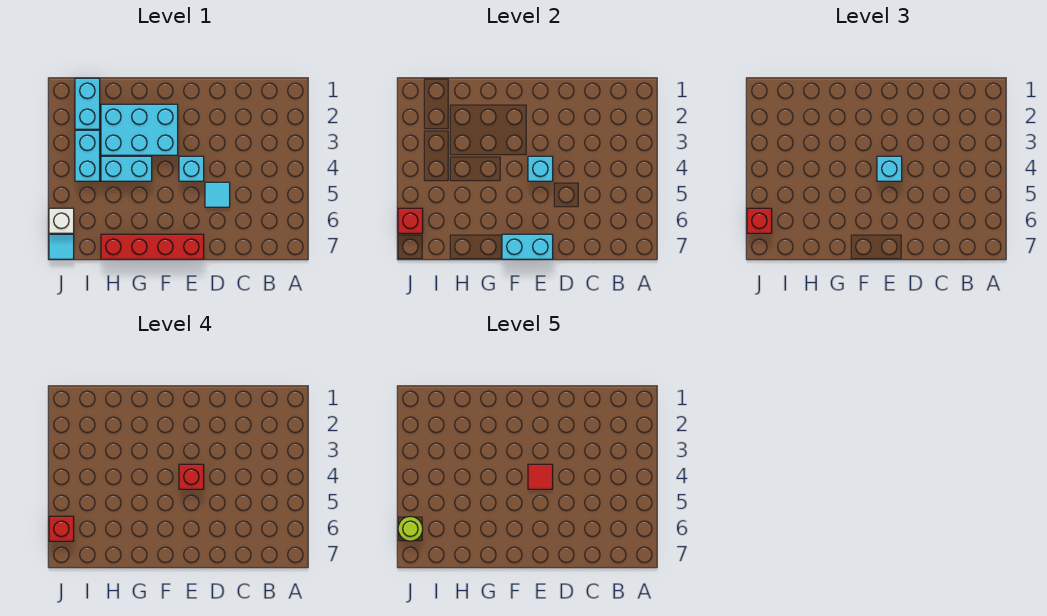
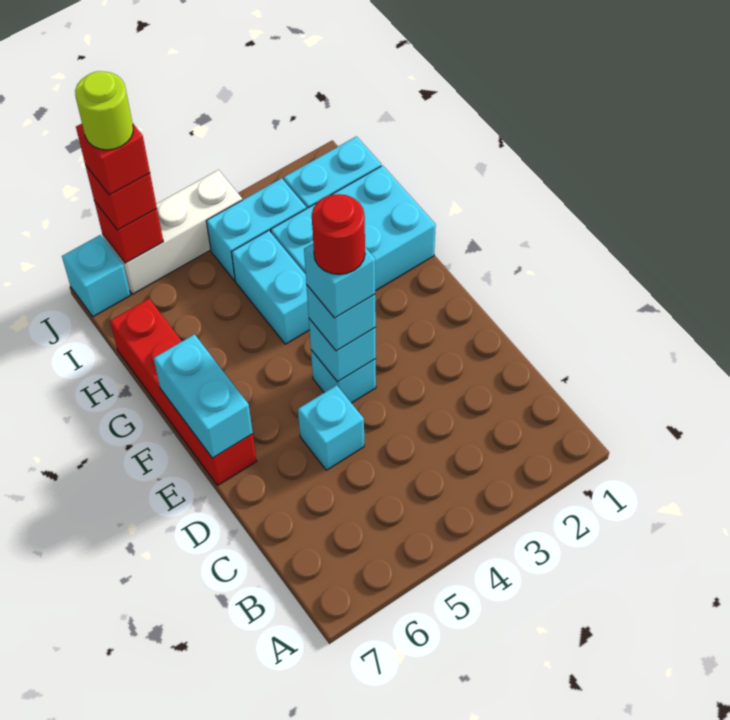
cyan tile D5 level 1 -> cyan brick D5 level 1
red brick E4 level 4 -> cyan brick E4 level 4
red tile E4 level 5 -> red round brick E4 level 5
cyan brick F2:H3 level 1 -> cyan brick G1:H3 level 1
white brick J6 level 1 -> white brick J4:J6 level 1
cyan tile J7 level 1 -> cyan brick J7 level 1

